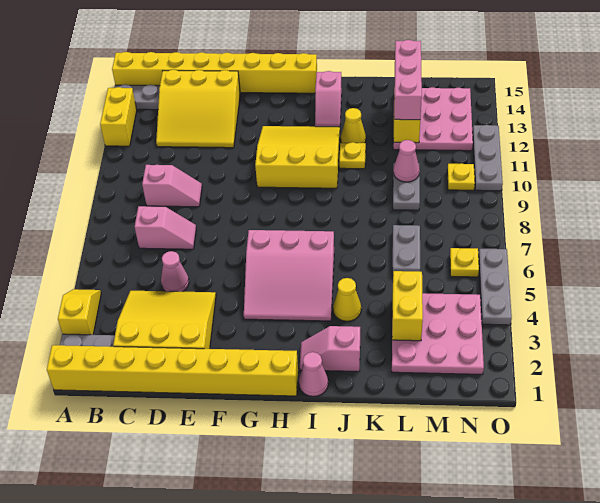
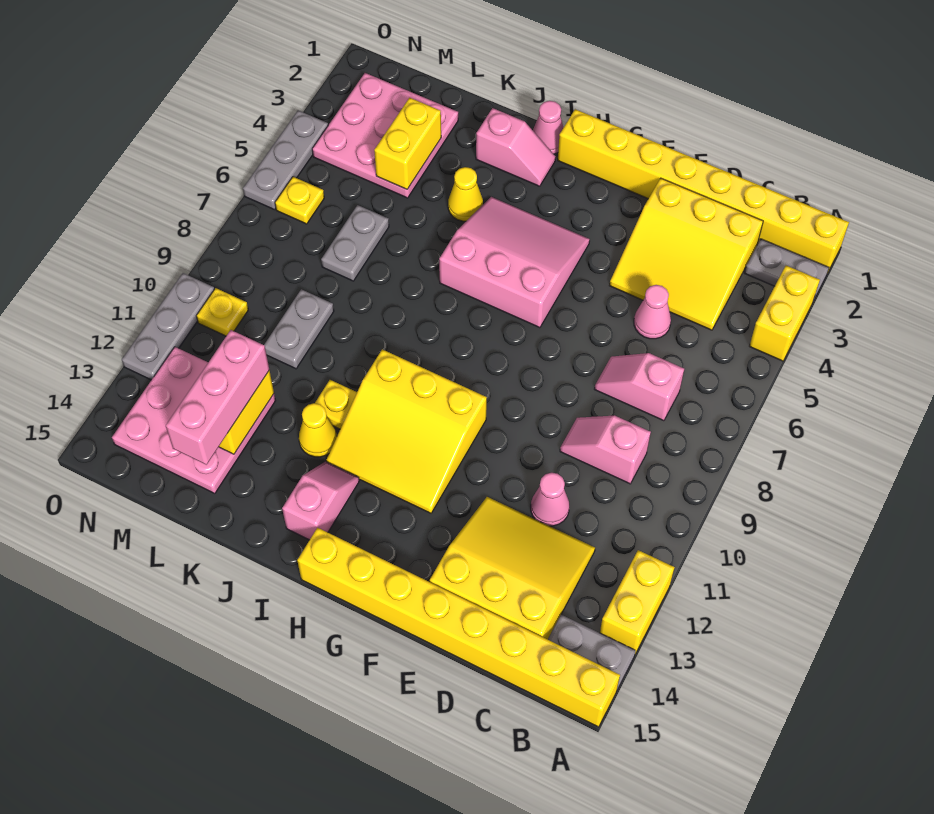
yellow slope A3:A4 level 1 top 3 -> yellow brick A3:A4 level 1
pink cone L10 level 2 -> pink cone D11 level 1

